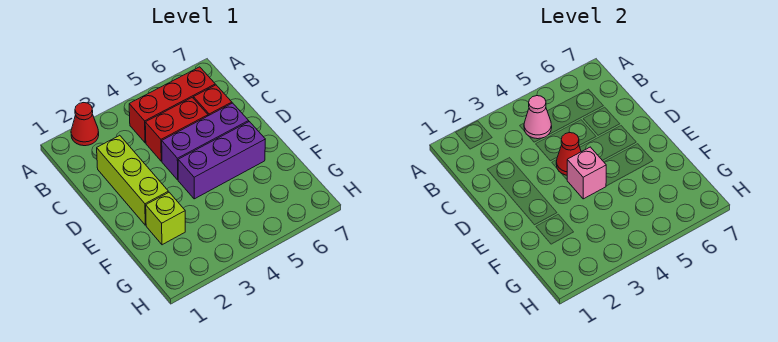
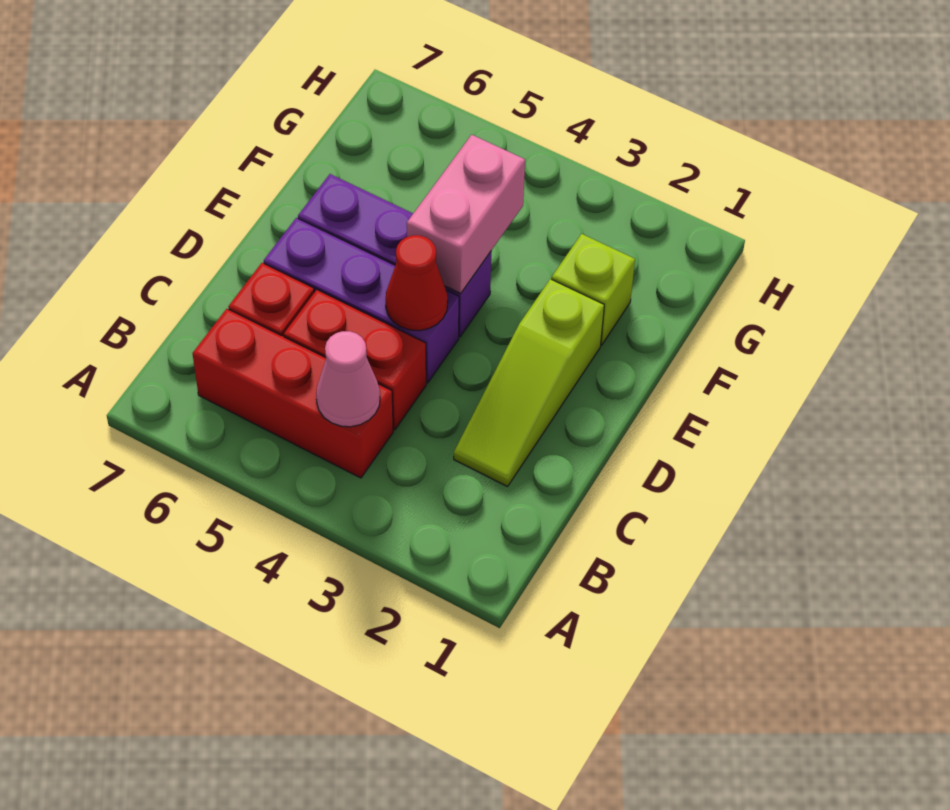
red cone A2 level 1 -> none
lime brick C2:E2 level 1 -> lime slope C2:E2 level 1 top E
pink brick E4 level 2 -> pink brick E4:F4 level 2

